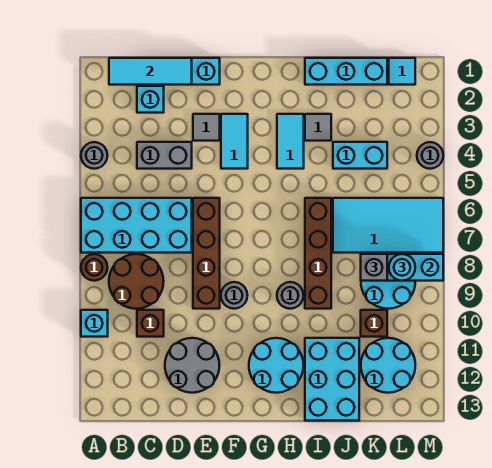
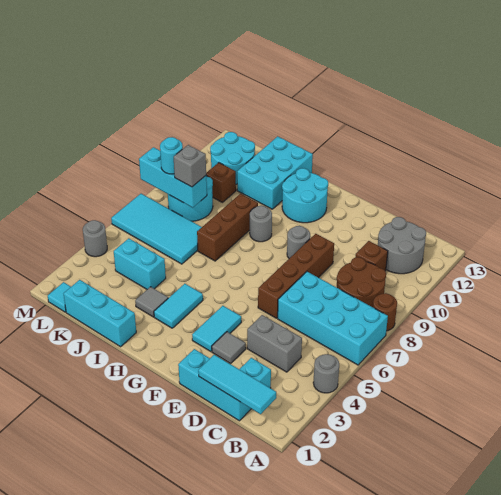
cyan brick A10 level 1 -> none
grey round brick D11:E12 level 1 -> grey round brick B11:C12 level 1
brown brick I6:I9 level 1 -> brown brick I7:I9 level 1

